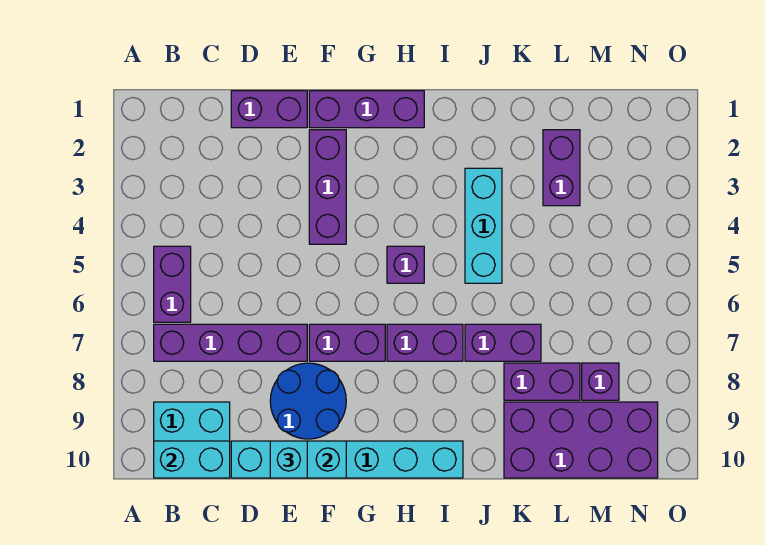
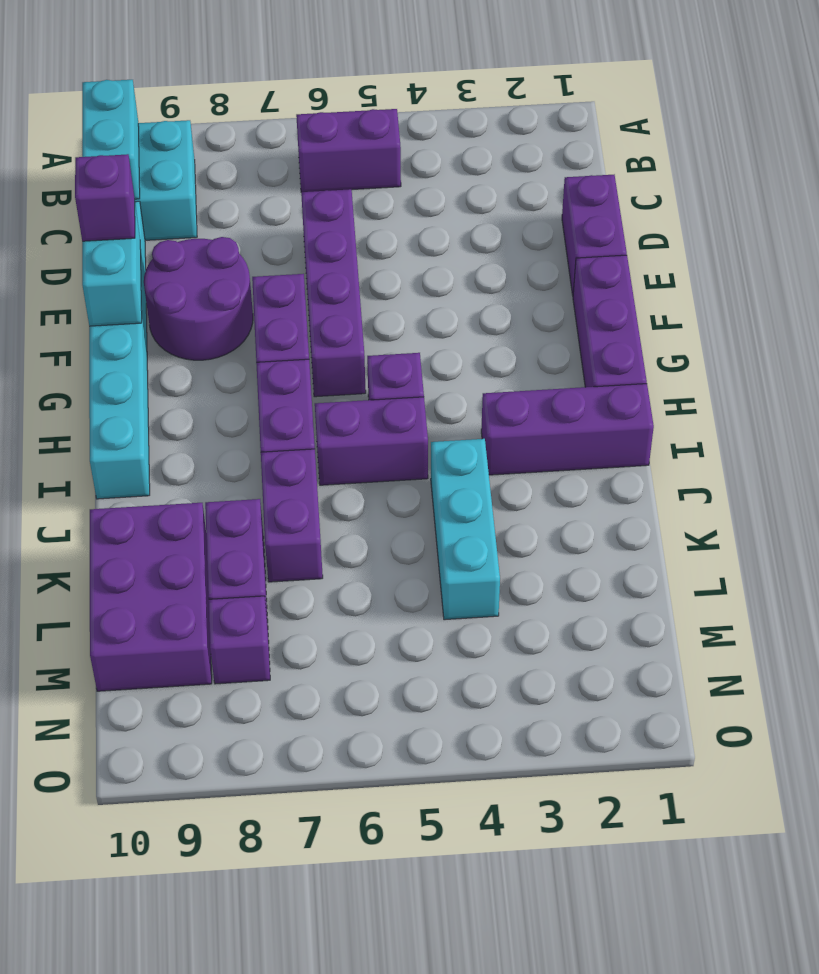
purple brick B7:E7 level 1 -> purple brick D6:G6 level 1
blue round brick E8:F9 level 1 -> purple round brick E8:F9 level 1
cyan brick E10 level 3 -> purple brick E10 level 3
purple brick F2:F4 level 1 -> purple brick I1:I3 level 1
cyan brick J3:J5 level 1 -> cyan brick J4:L4 level 1
purple brick K9:N10 level 1 -> purple brick K9:M10 level 1
purple brick L2:L3 level 1 -> purple brick I5:I6 level 1

